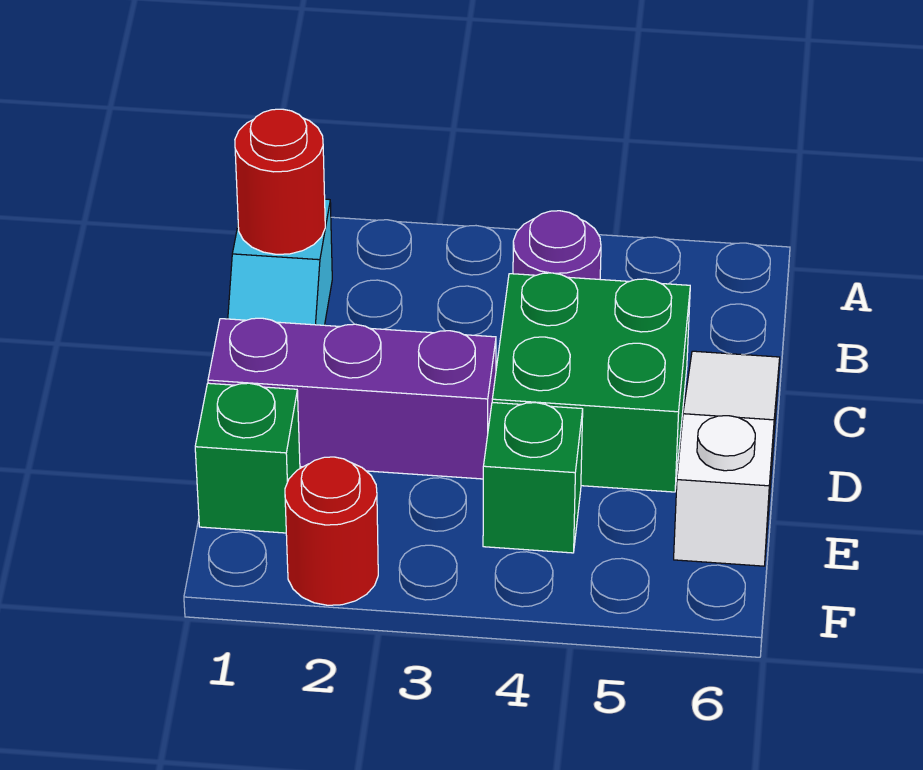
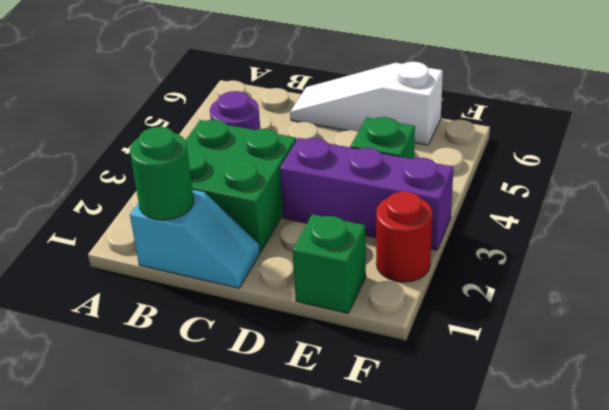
red round brick B1 level 2 -> green round brick B1 level 2
green brick C4:D5 level 1 -> green brick B2:C3 level 1
purple brick D1:D3 level 1 -> purple brick D3:F3 level 1

